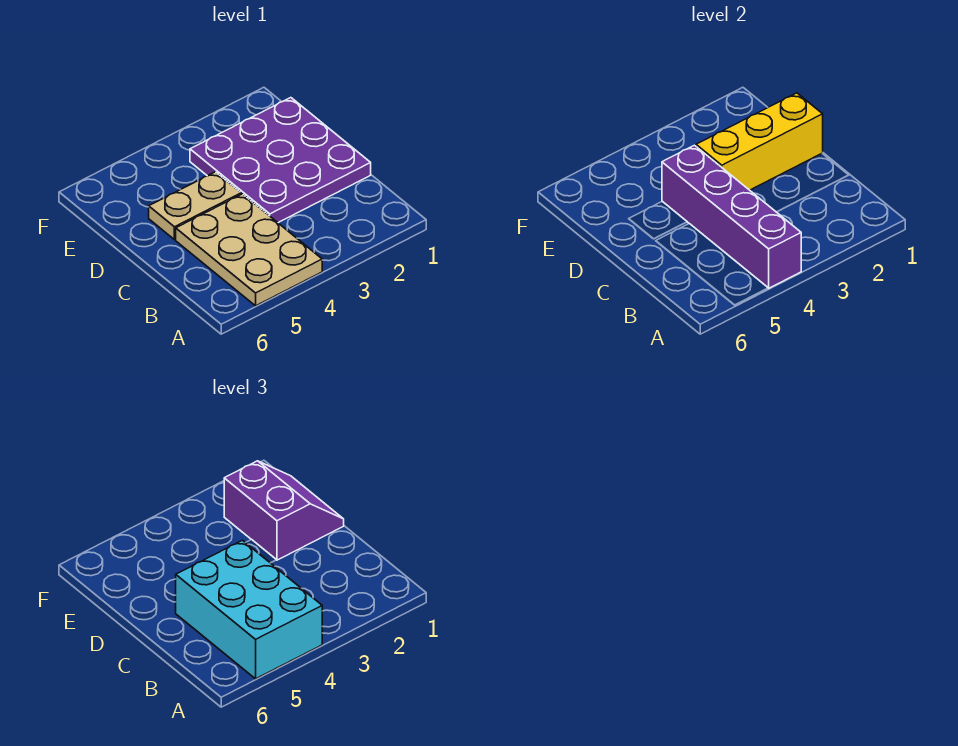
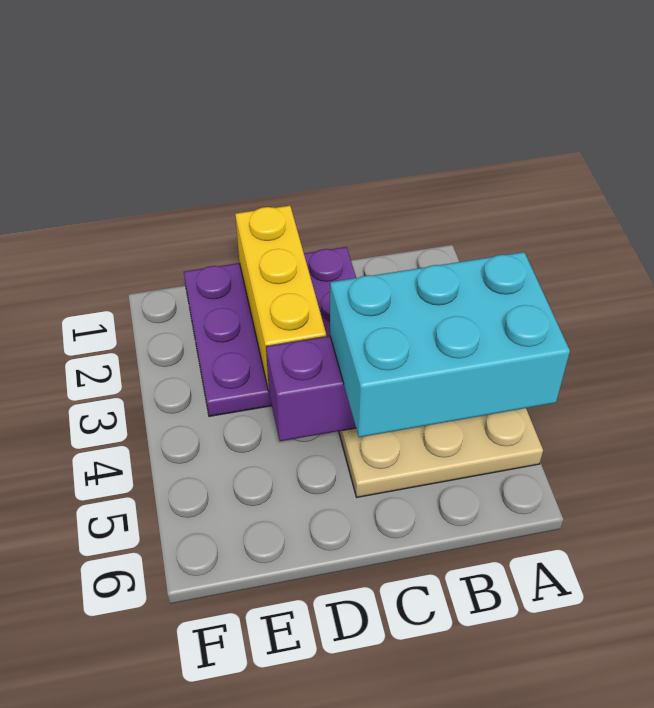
purple slope D1:E2 level 3 top 2 -> none
tan plate D4:D5 level 1 -> none

